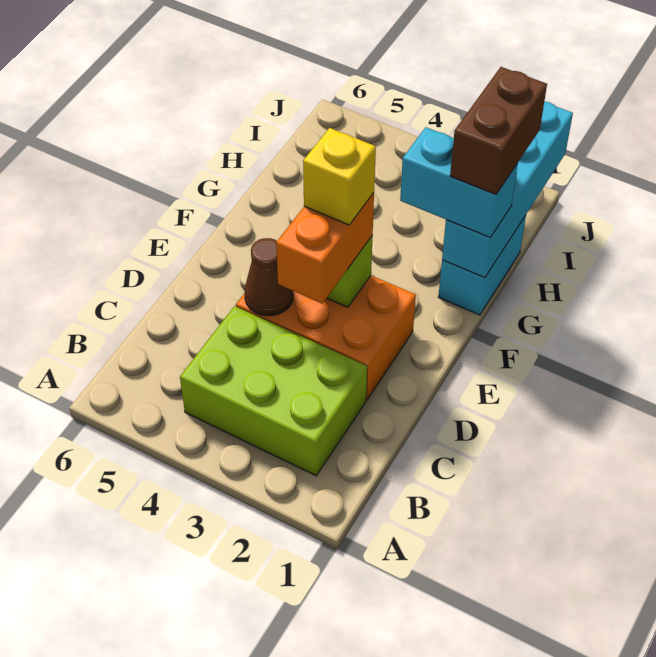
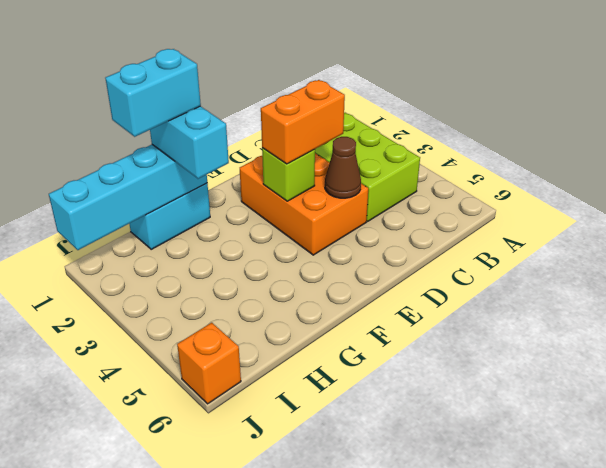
yellow brick E3 level 4 -> none
brown brick G1:H1 level 4 -> cyan brick G1:H1 level 4
none -> orange brick J6 level 1

